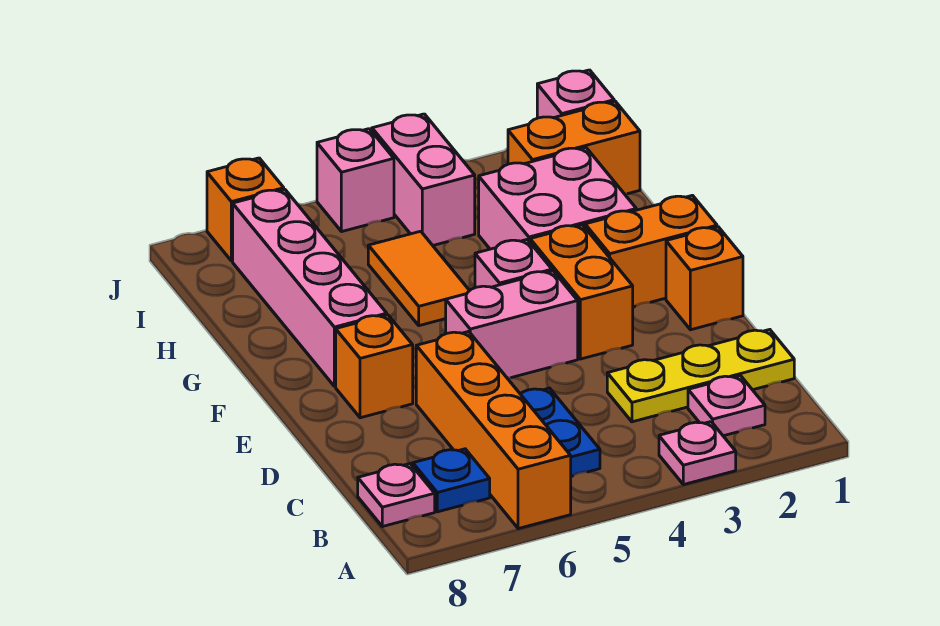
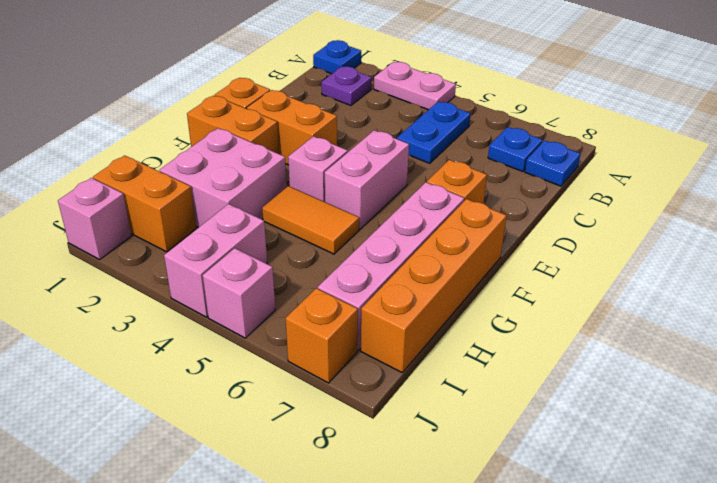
none -> blue plate A1 level 1
pink plate A3 level 1 -> pink plate A3:A4 level 1
orange brick A6:D6 level 1 -> orange brick F8:I8 level 1
pink plate B2 level 1 -> purple plate B2 level 1
pink plate B8 level 1 -> blue plate B8 level 1
yellow plate C1:C3 level 1 -> none
orange brick E3:F3 level 1 -> orange brick E2:E3 level 1
pink brick E4:E5 level 1 -> pink brick E5:F5 level 1
orange tile G5:H5 level 1 -> orange tile G4:G5 level 1

